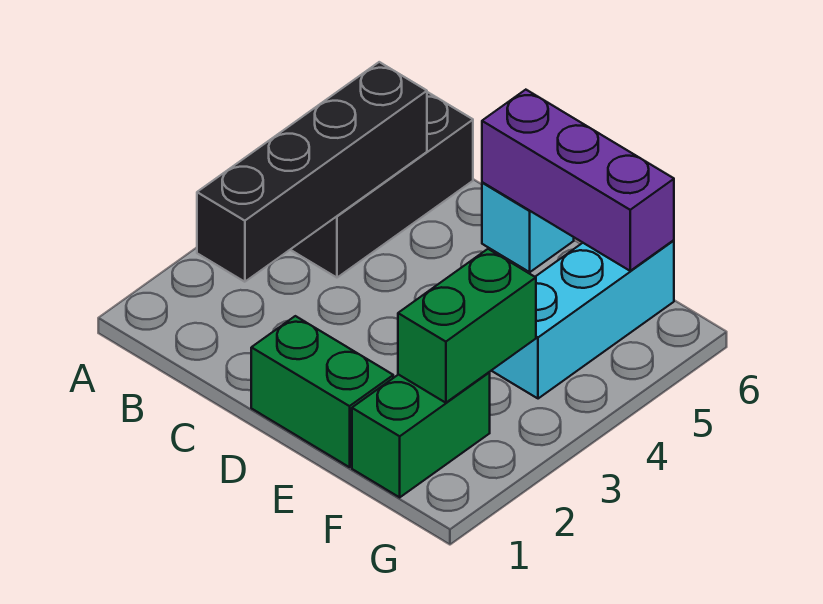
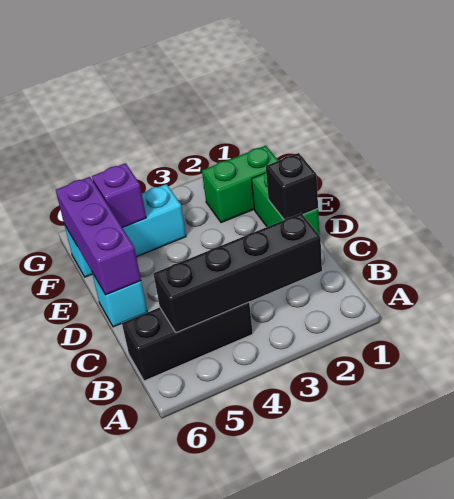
none -> black brick D1 level 2
green brick F2:F3 level 2 -> none
none -> purple brick F5 level 2

